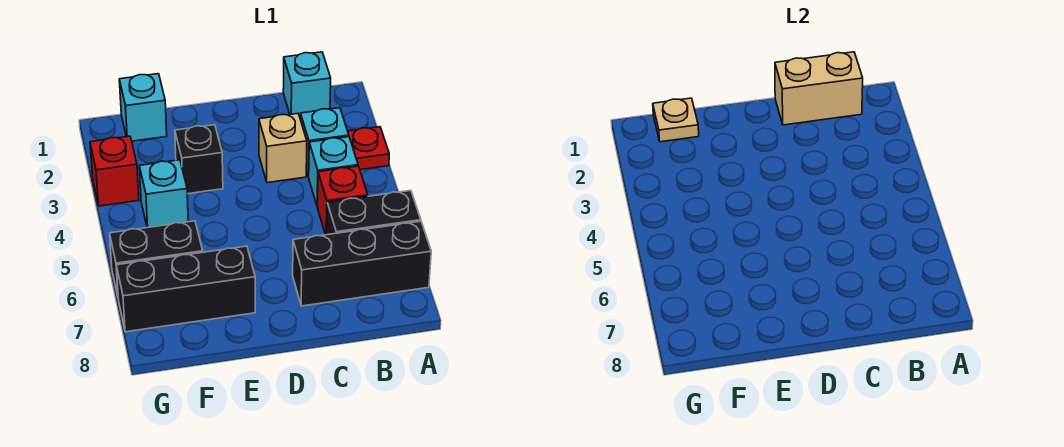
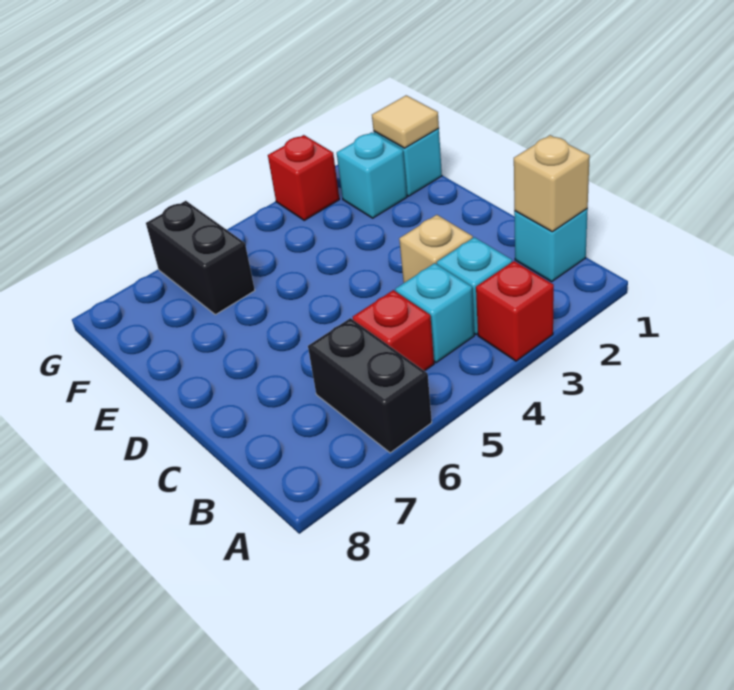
red plate A3 level 1 -> red brick A3 level 1
black brick A7:C7 level 1 -> none
tan brick B1:C1 level 2 -> tan brick B1 level 2
black brick E3 level 1 -> none
black brick E7:G7 level 1 -> none
tan plate F1 level 2 -> tan tile F1 level 2
cyan brick F4 level 1 -> cyan brick F2 level 1

